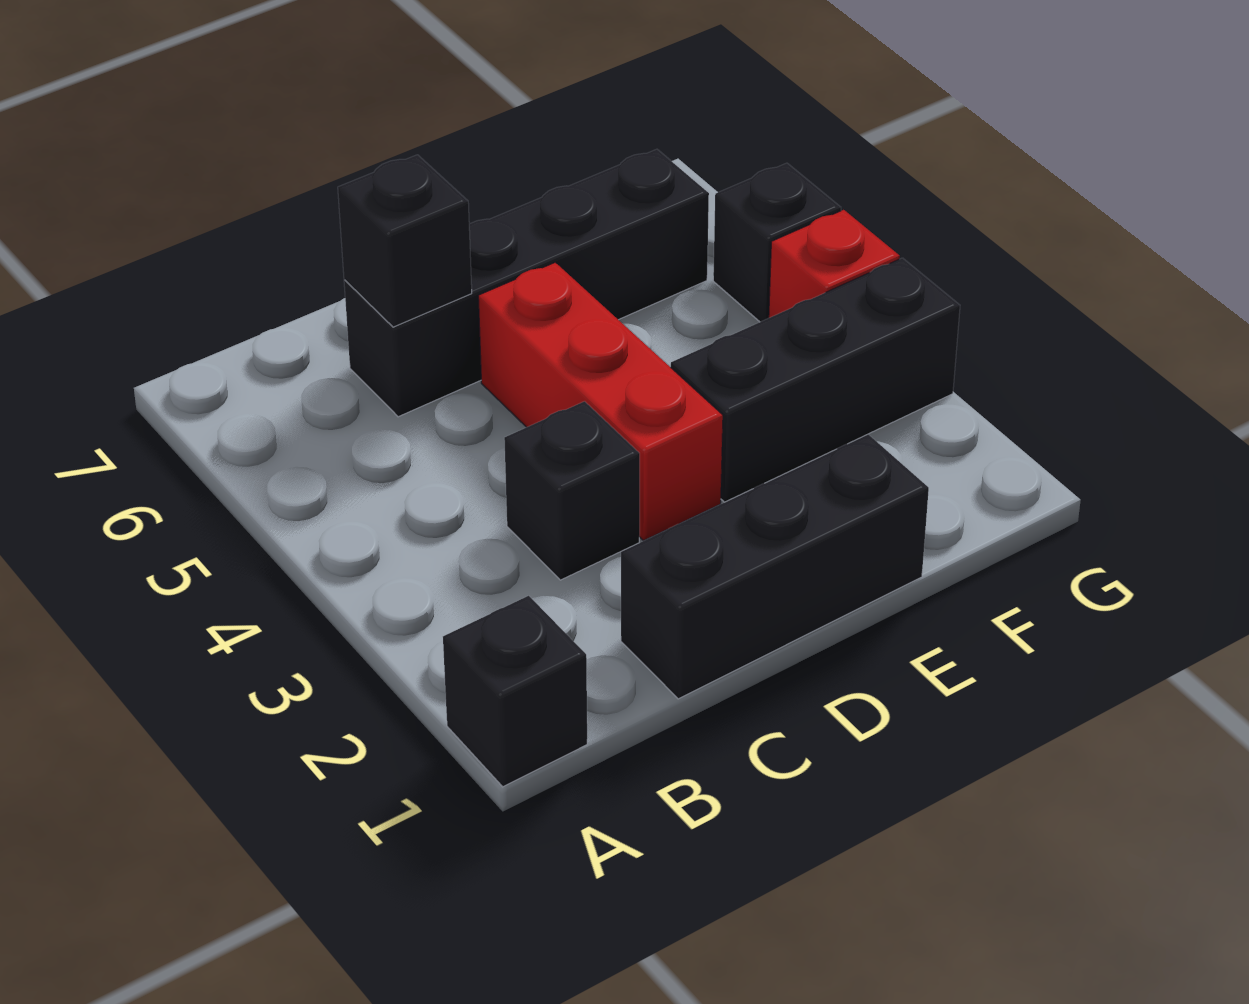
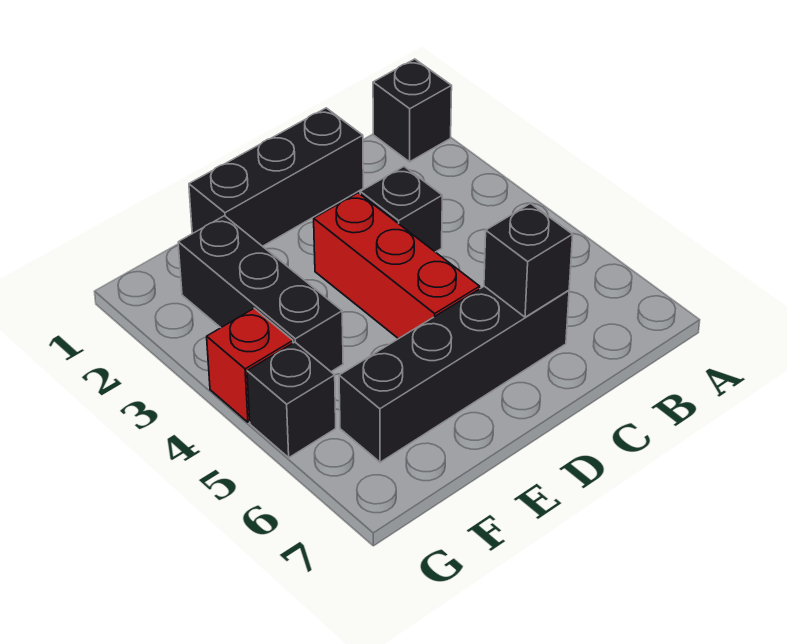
black brick E3:G3 level 1 -> black brick F2:F4 level 1

